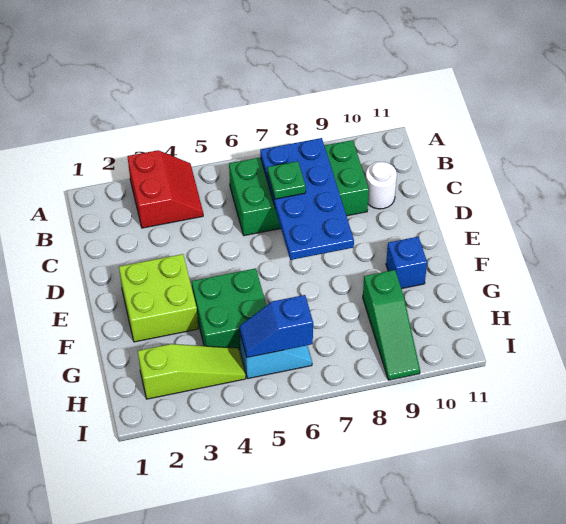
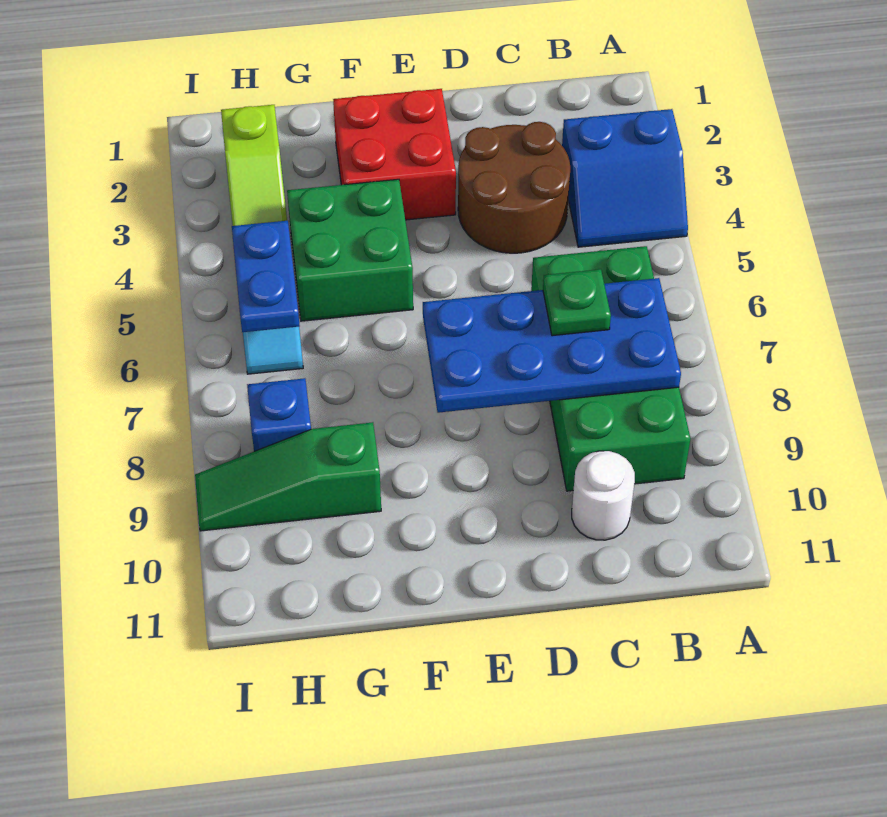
red slope A3:B4 level 1 top 3 -> blue slope A3:B4 level 1 top 3
none -> brown round brick C3:D4 level 1
lime brick E2:F3 level 1 -> red brick E2:F3 level 1
blue brick F10 level 1 -> blue brick H8 level 1
blue slope H5:H6 level 2 top 6 -> blue plate H5:H6 level 2

